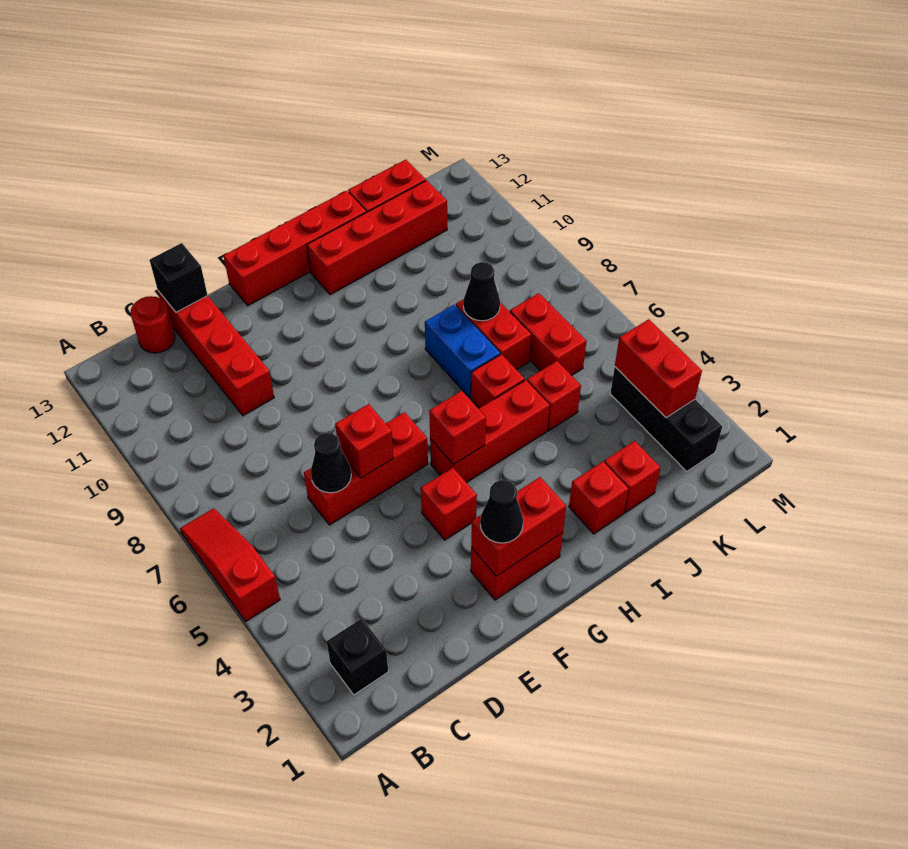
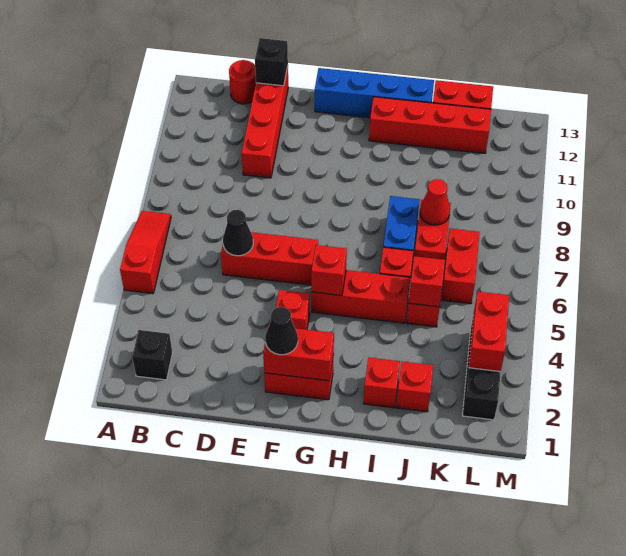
red brick E6 level 2 -> red brick J5 level 2
red brick F13:I13 level 1 -> blue brick F13:I13 level 1
black cone J8 level 2 -> red cone J8 level 2

